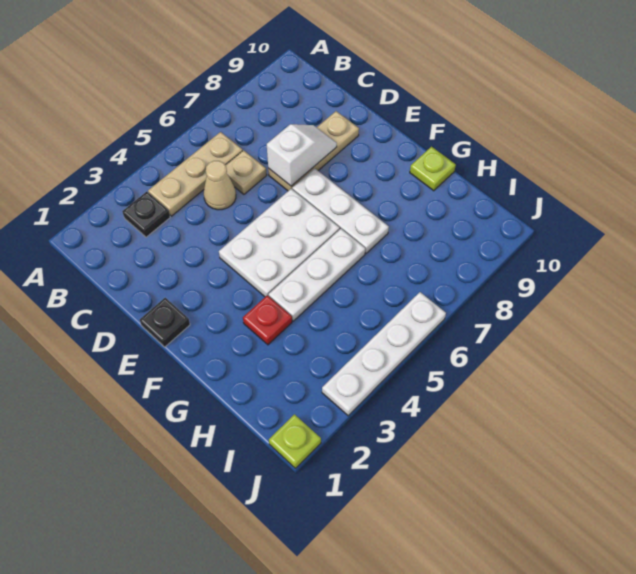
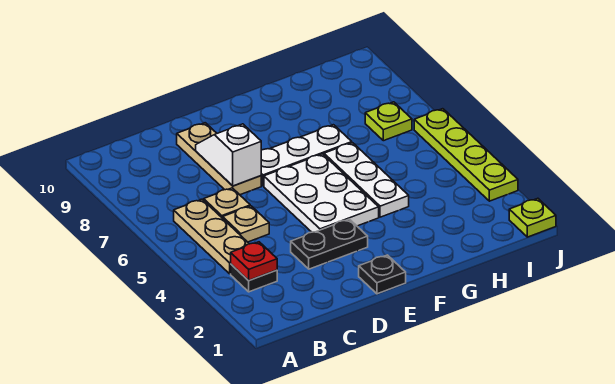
tan cone C5 level 1 -> tan plate C5 level 1
none -> black plate D3:E3 level 1
red plate G3 level 1 -> red plate B3 level 2
lime plate G10 level 1 -> lime plate I7 level 1
white plate J3:J6 level 1 -> lime plate J3:J6 level 1

